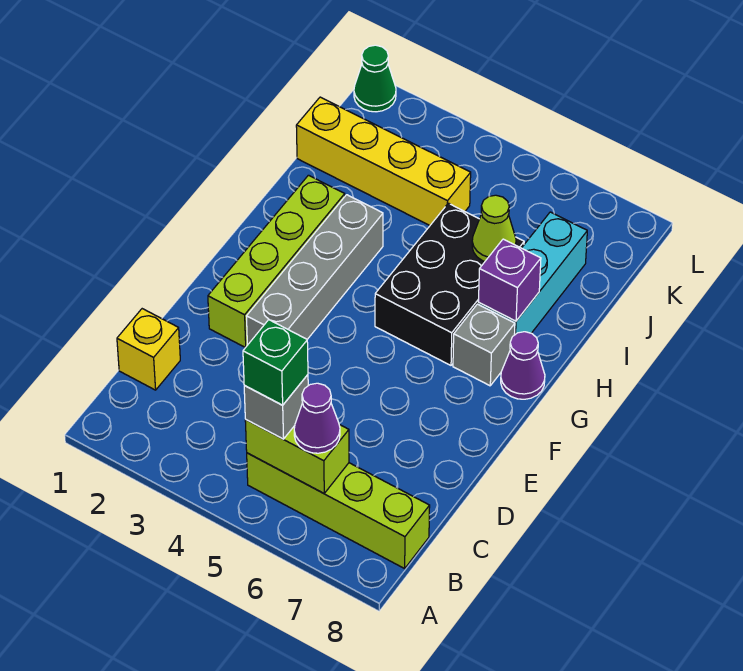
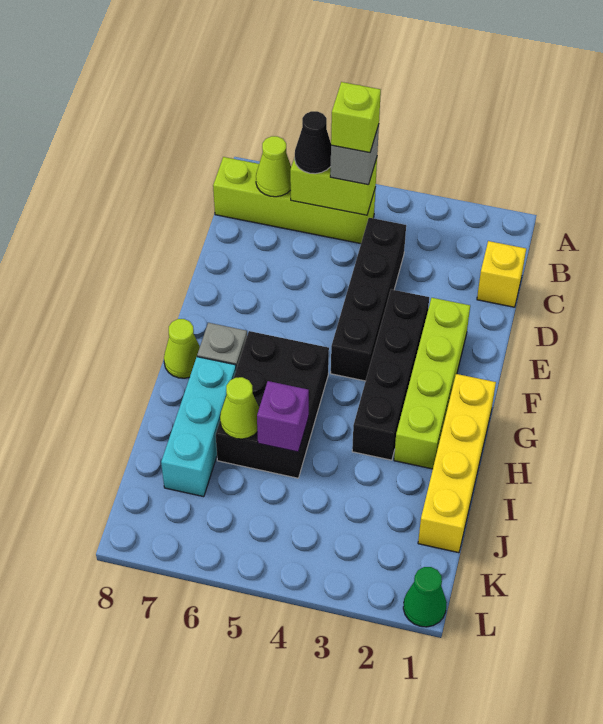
green brick B5 level 4 -> lime brick B5 level 4
purple cone B6 level 3 -> black cone B6 level 3
none -> lime cone B7 level 2
none -> black brick C4:F4 level 1
grey brick E3:H3 level 1 -> black brick E3:H3 level 1
purple cone G8 level 1 -> lime cone G8 level 1
purple brick H7 level 2 -> purple brick I5 level 2
yellow brick J1:J4 level 1 -> yellow brick G1:J1 level 1

